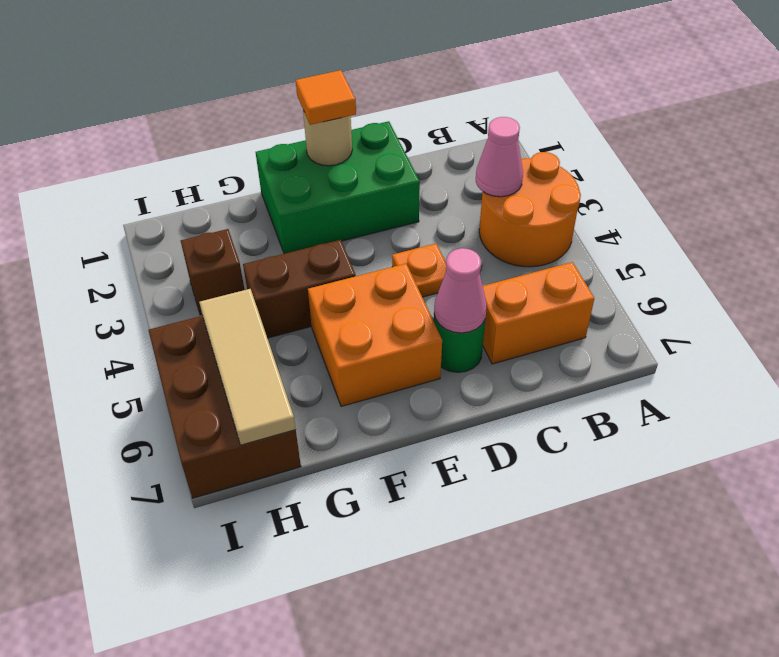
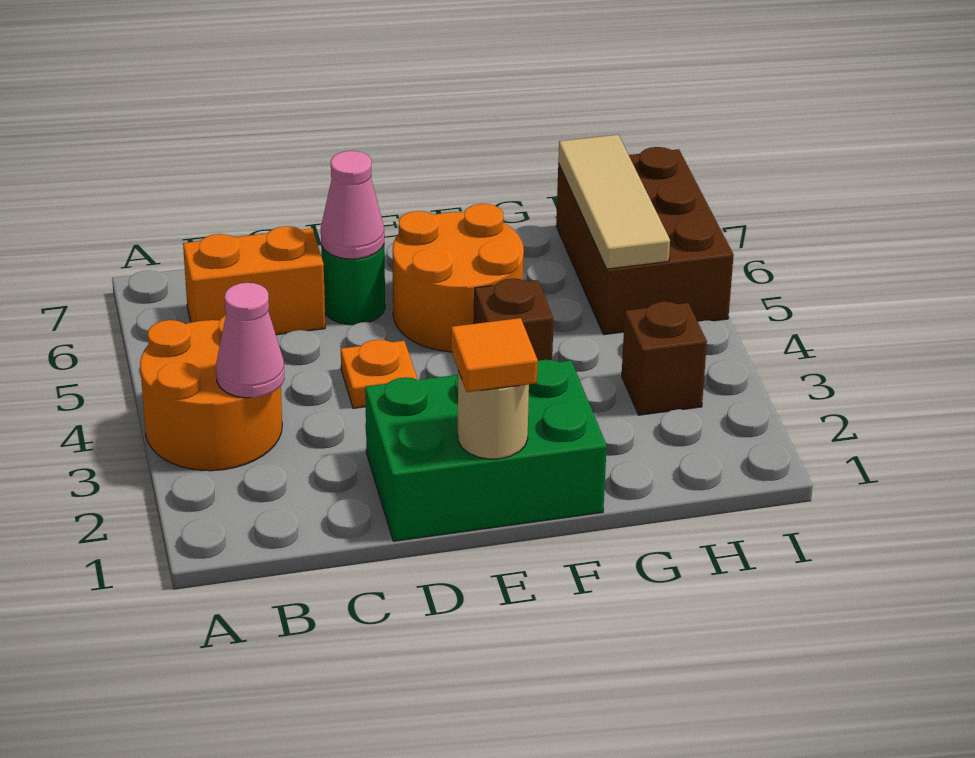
orange brick E5:F6 level 1 -> orange round brick E5:F6 level 1
brown brick F4:G4 level 1 -> brown brick F4 level 1

